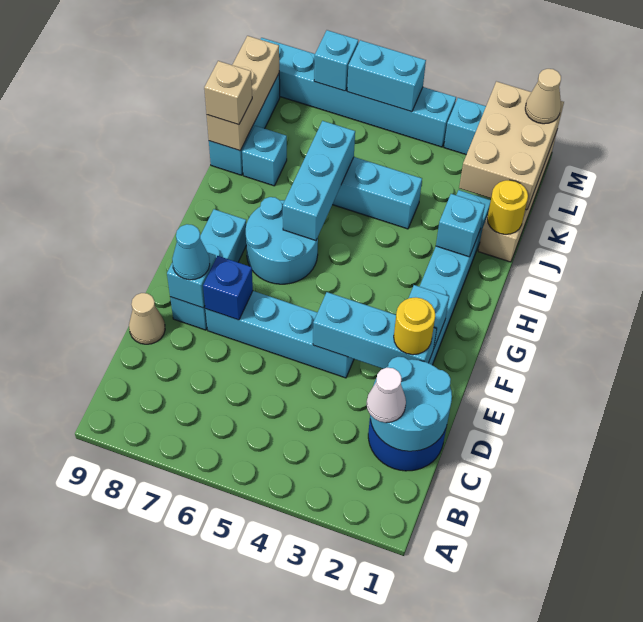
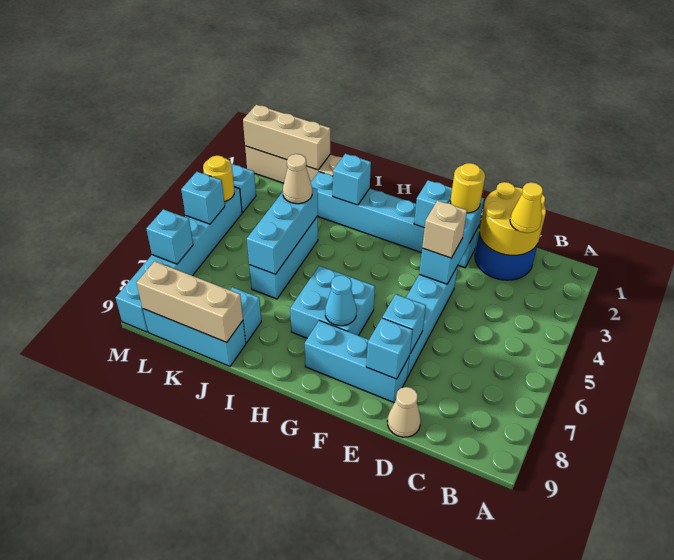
cyan round brick C1:D2 level 2 -> yellow round brick C1:D2 level 2
white cone C2 level 3 -> yellow cone C2 level 3
blue brick E7 level 2 -> cyan brick E7 level 2
cyan cone E8 level 3 -> cyan cone G7 level 2
cyan round brick G6:H7 level 1 -> cyan brick G6:H7 level 1
cyan brick H6:J6 level 2 -> cyan brick J4:J6 level 2
yellow round brick J1 level 2 -> yellow round brick M4 level 2
tan brick J9 level 3 -> tan brick E4 level 3
tan brick K1:M2 level 2 -> tan brick K1:M1 level 2
tan cone M1 level 3 -> tan cone J4 level 3
cyan brick M5:M6 level 2 -> cyan brick M5 level 2

